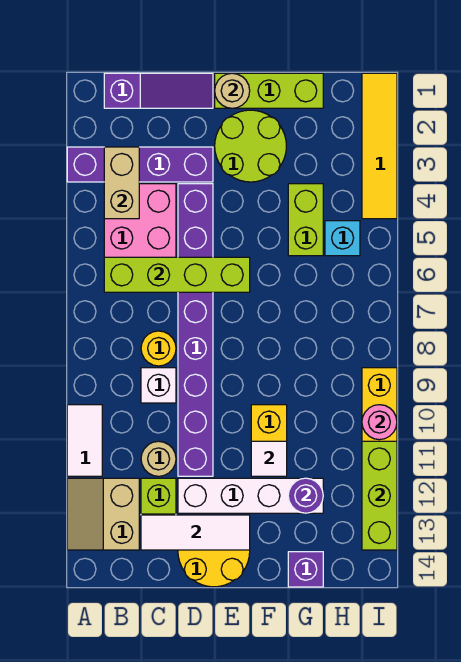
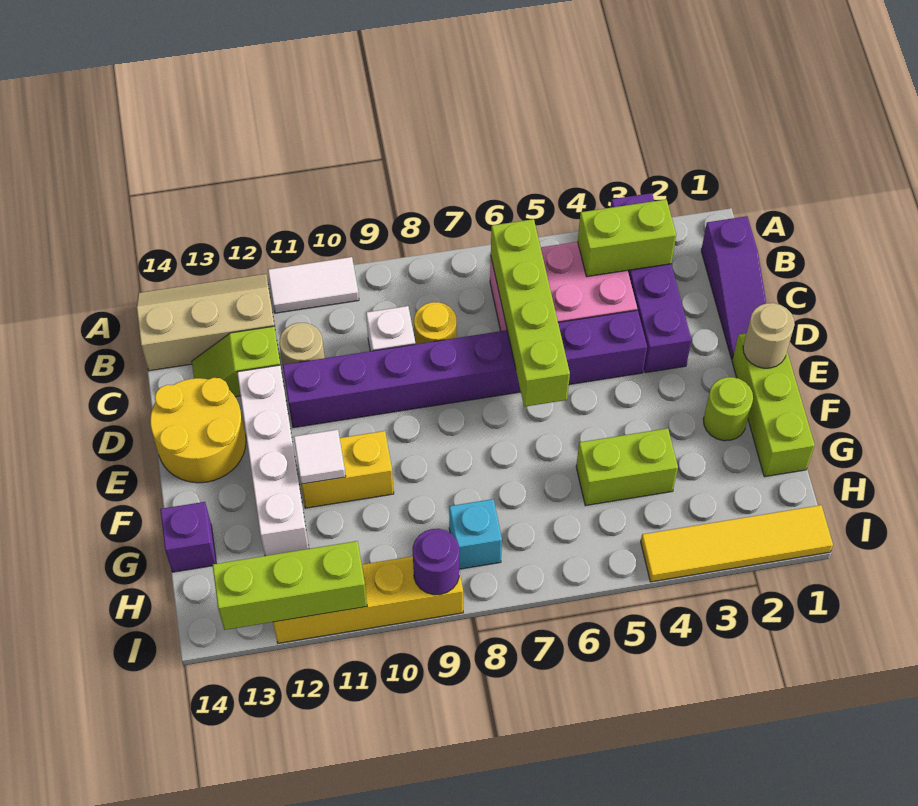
tan slope A12:B13 level 1 top B -> tan slope A12:B14 level 1 top B
tan brick B3:B4 level 2 -> lime brick B3:B4 level 2
white tile C13:E13 level 2 -> none
lime round brick E2:F3 level 1 -> lime round brick F2 level 1
purple round brick G12 level 2 -> purple round brick I9 level 2
cyan brick H5 level 1 -> cyan brick H8 level 1
pink round brick I10 level 2 -> none

